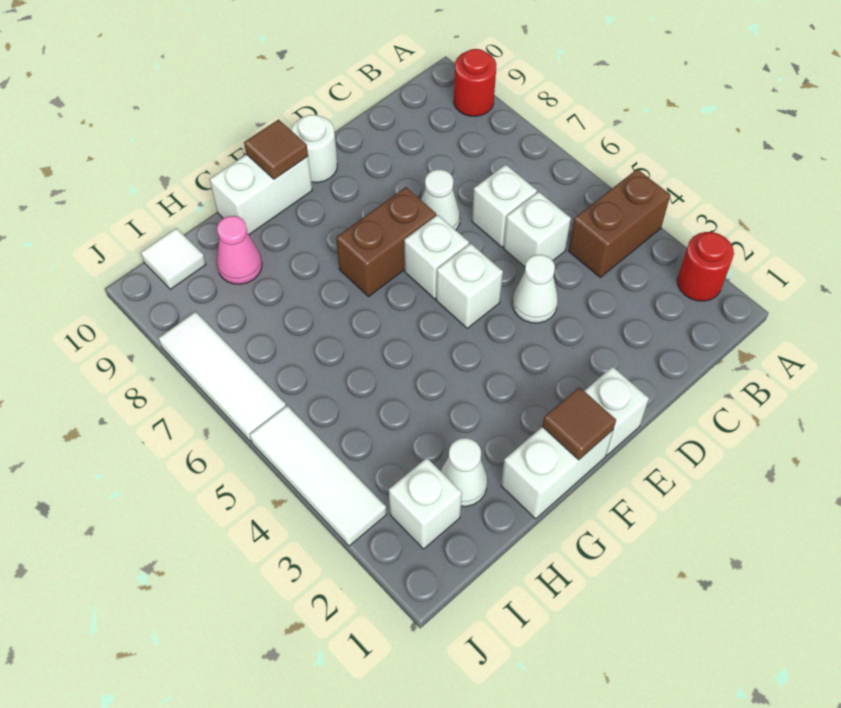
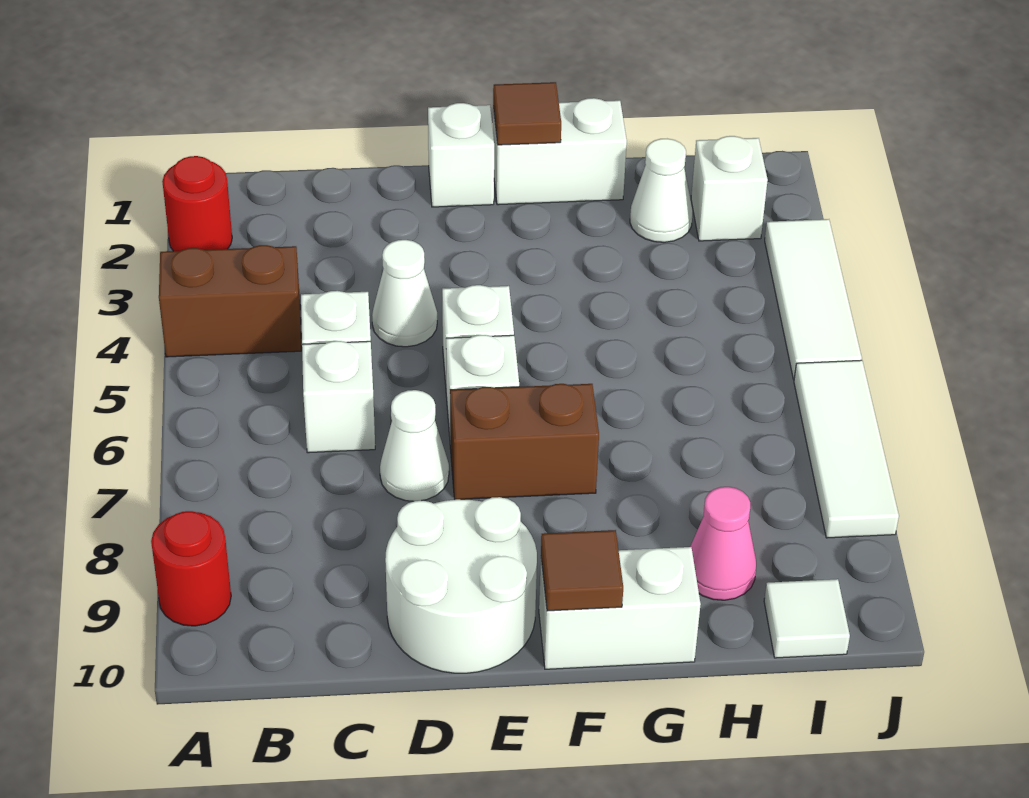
white round brick E10 level 1 -> white round brick D9:E10 level 1

